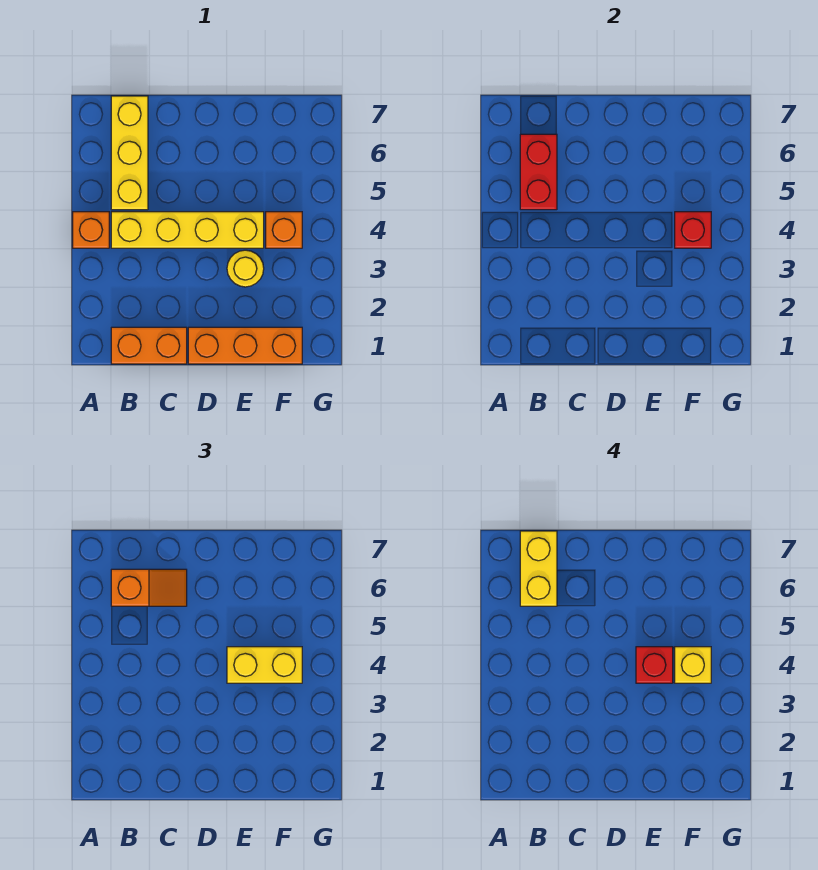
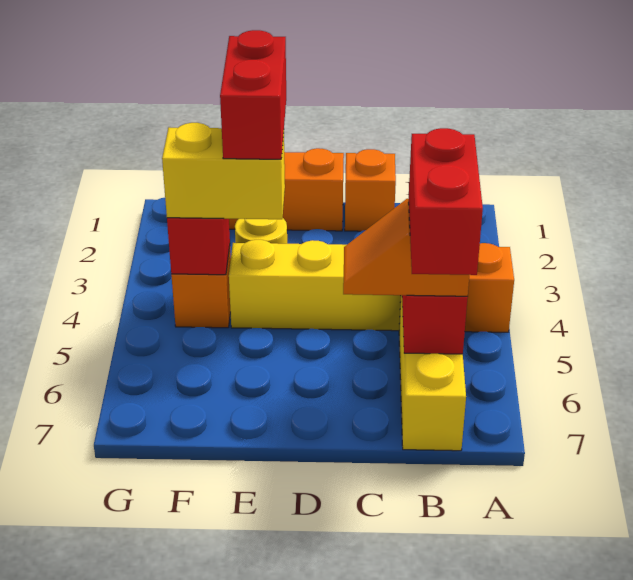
orange brick B1:C1 level 1 -> orange brick C1 level 1
yellow brick B6:B7 level 4 -> red brick B6:B7 level 4
red brick E4 level 4 -> red brick E3:E4 level 4
yellow brick F4 level 4 -> none

